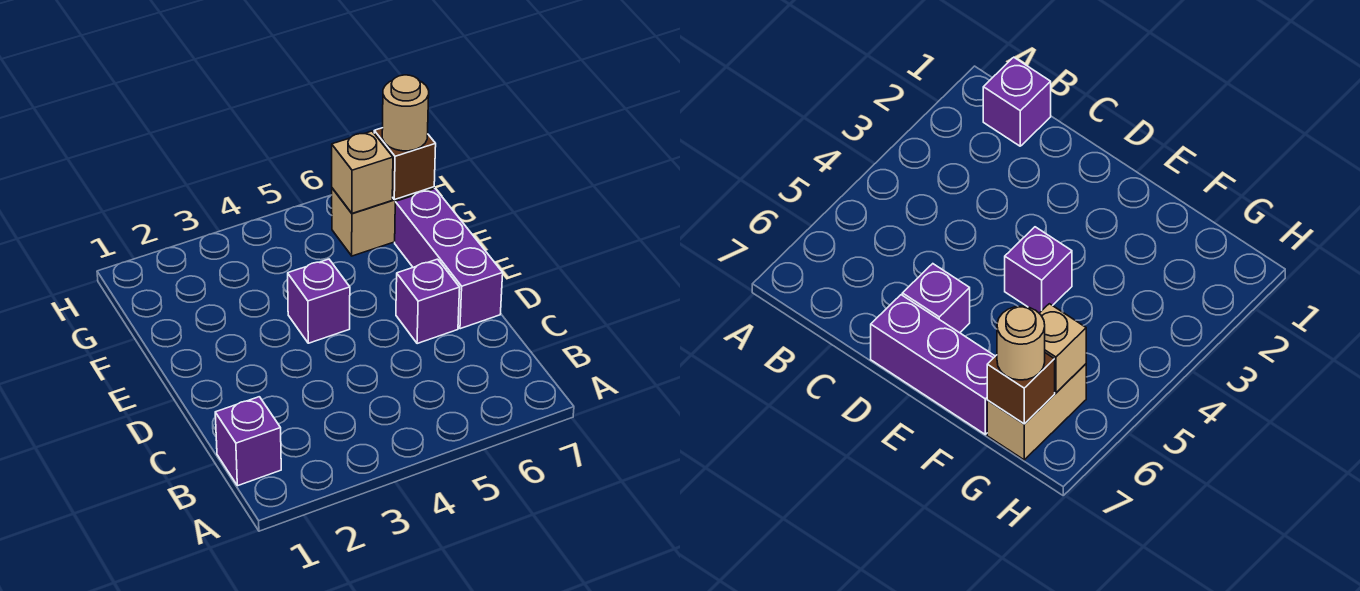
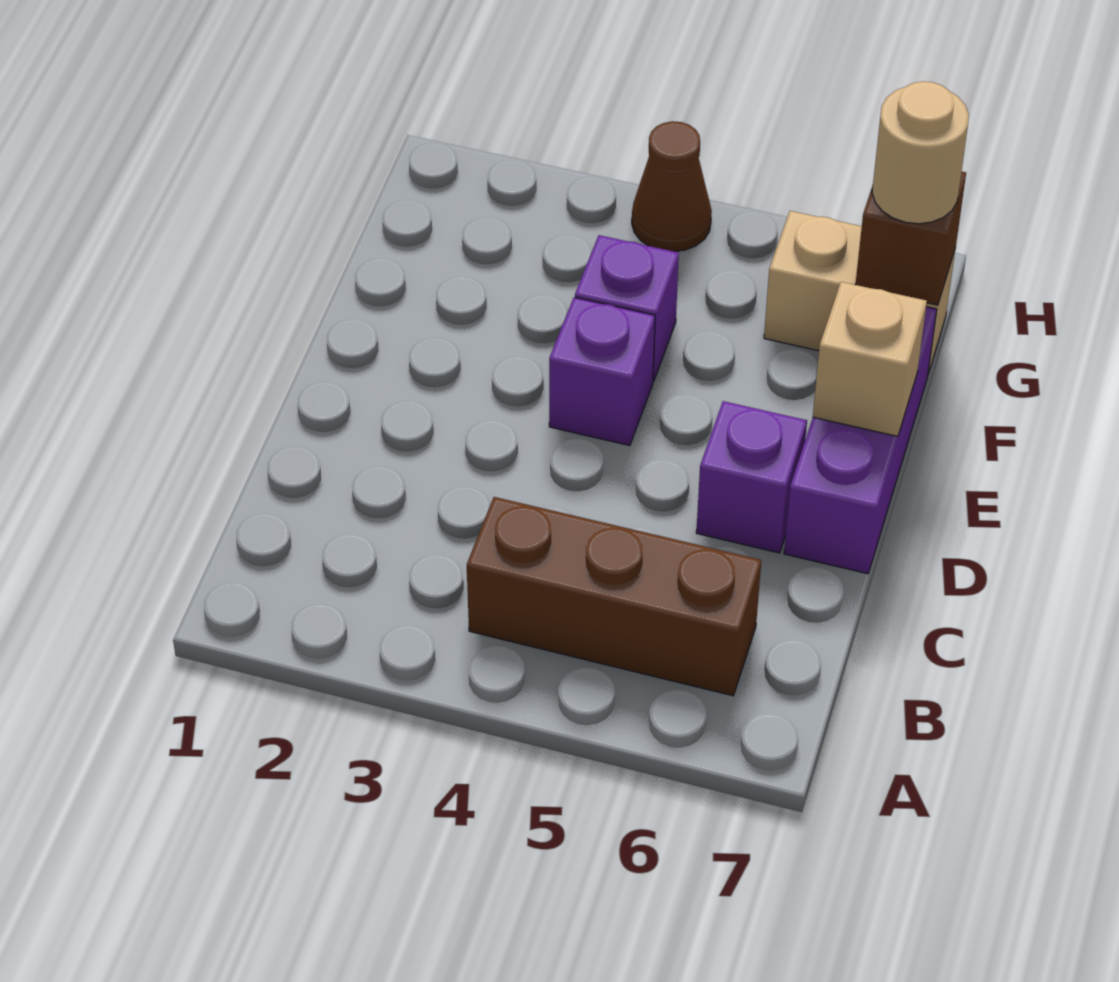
purple brick B1 level 1 -> purple brick F4 level 1
none -> brown brick B4:B6 level 1
tan brick G6 level 2 -> tan brick E7 level 2
none -> brown cone H4 level 1

